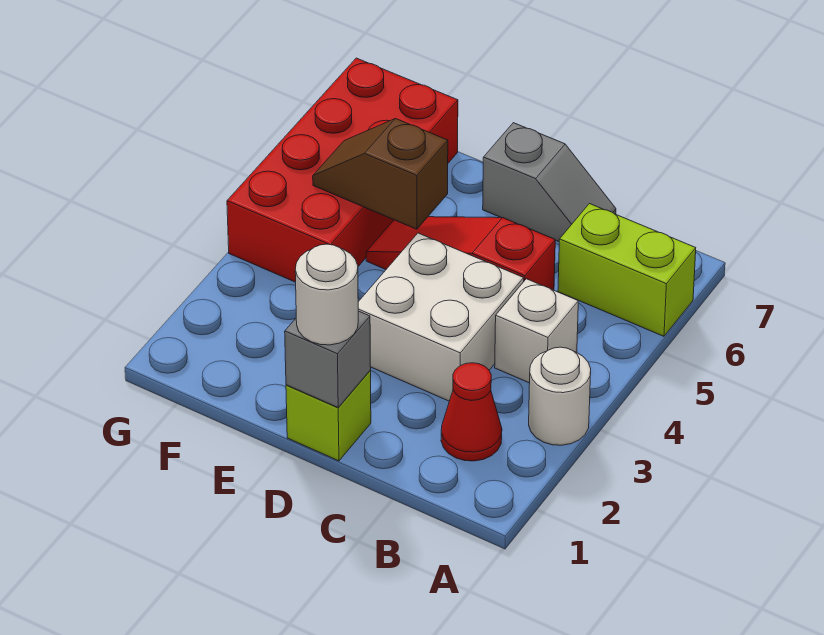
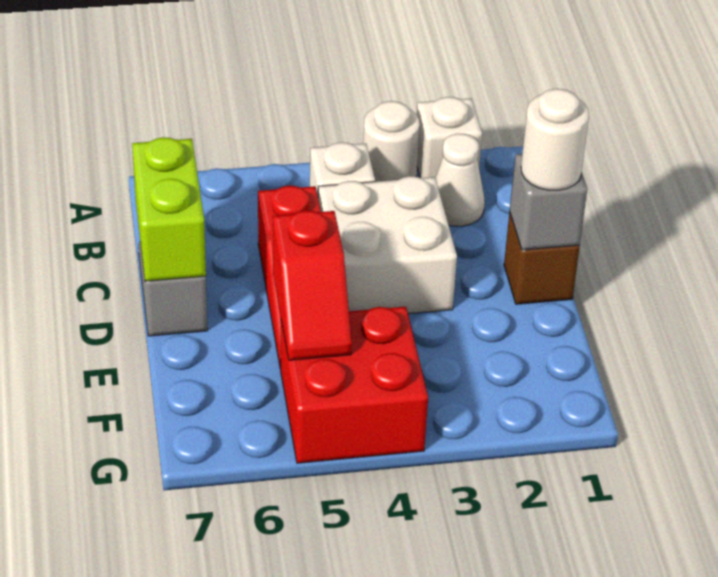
none -> white brick A2 level 1
lime brick A6:B6 level 1 -> lime brick C7:D7 level 2
red cone B2 level 1 -> white cone B2 level 1
lime brick D1 level 1 -> brown brick D1 level 1
brown slope E5:F5 level 2 top E -> red slope E5:F5 level 2 top E
red brick F4:G7 level 1 -> red brick F4:G5 level 1

